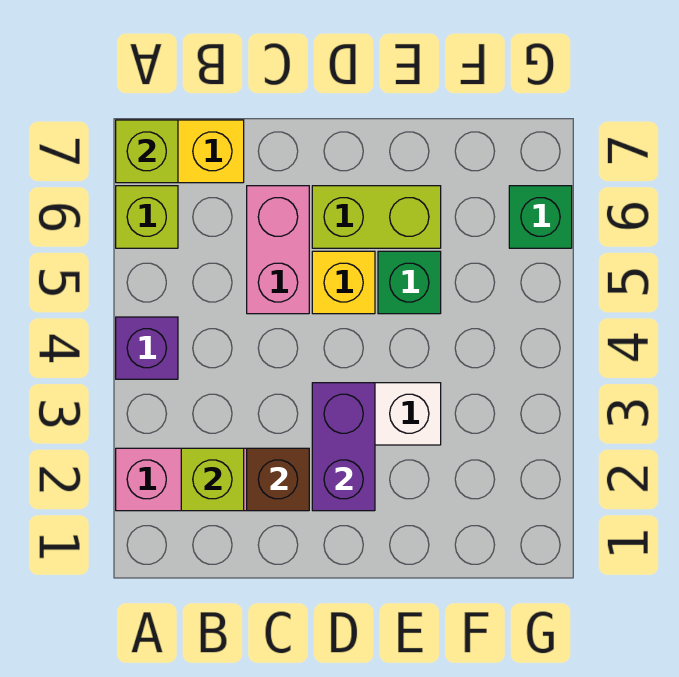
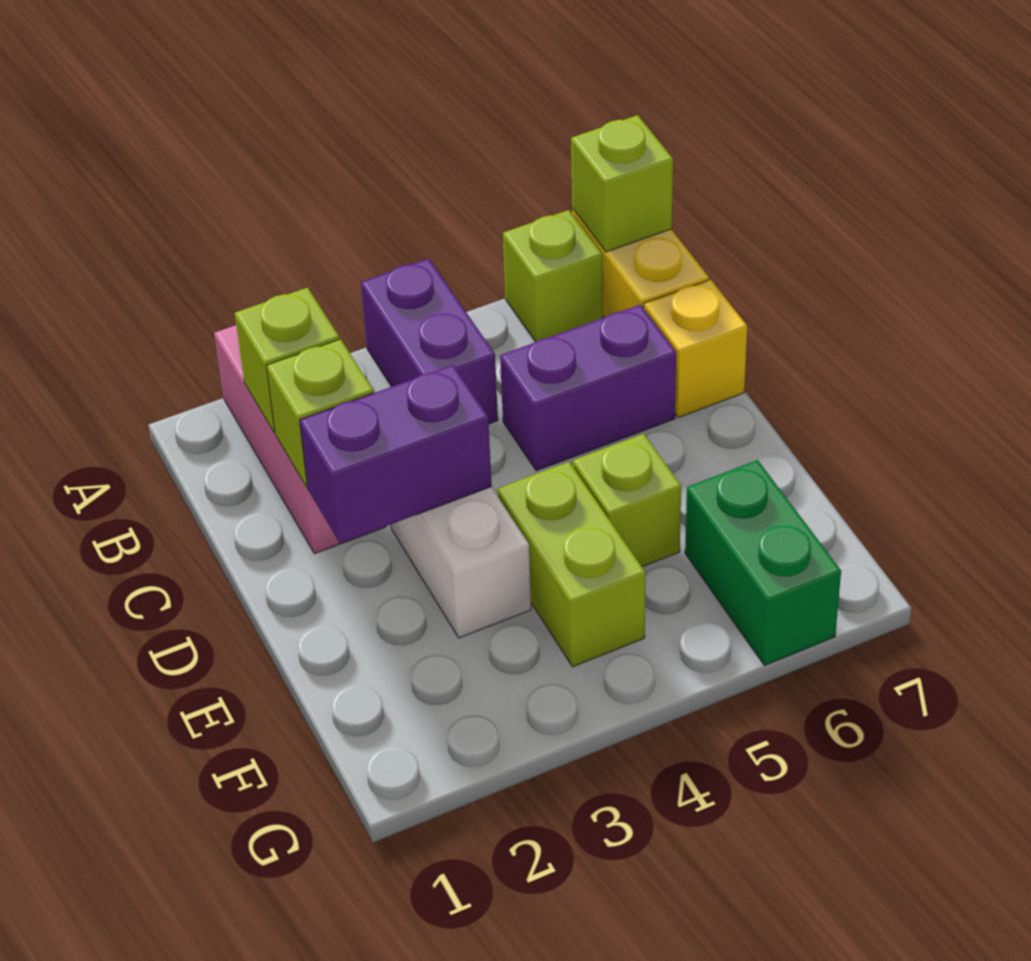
purple brick A4 level 1 -> purple brick A4:B4 level 1
brown brick C2 level 2 -> lime brick C2 level 2
pink brick C5:C6 level 1 -> purple brick C5:C6 level 1
yellow brick D5 level 1 -> yellow brick C7 level 1
lime brick D6:E6 level 1 -> lime brick E4:F4 level 1
green brick E5 level 1 -> lime brick E5 level 1
green brick G6 level 1 -> green brick F6:G6 level 1

